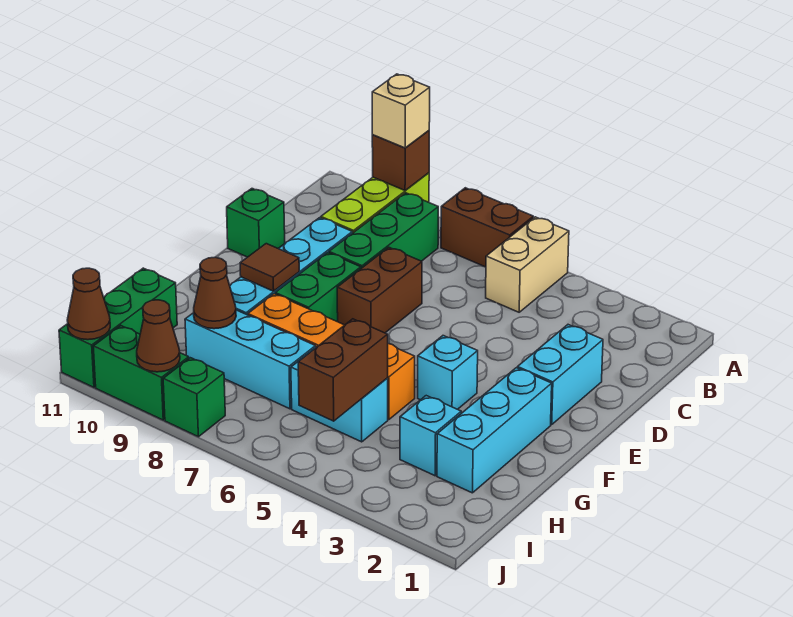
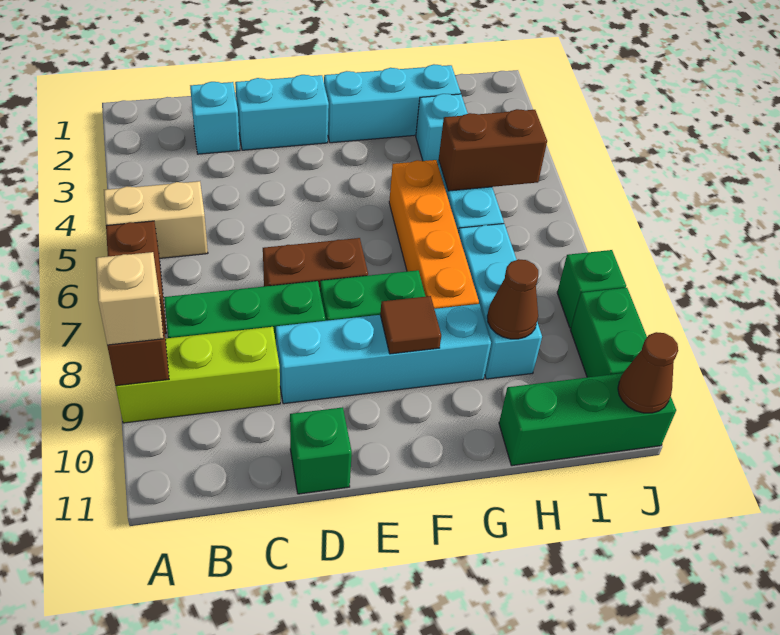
cyan brick F4 level 1 -> cyan brick C2 level 1
brown cone J9 level 2 -> none

